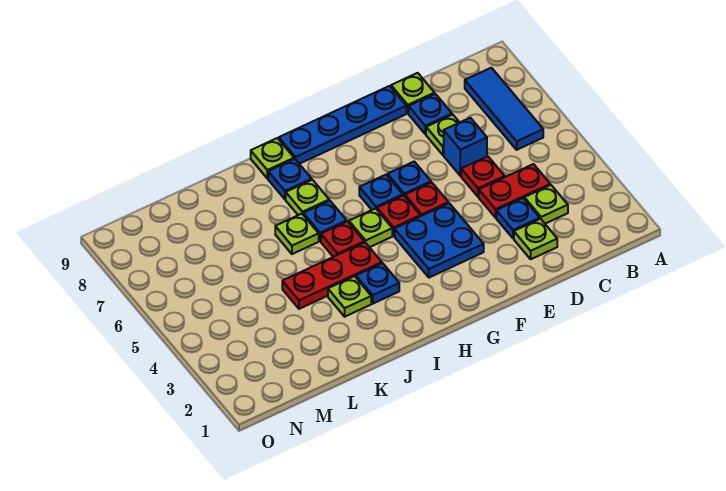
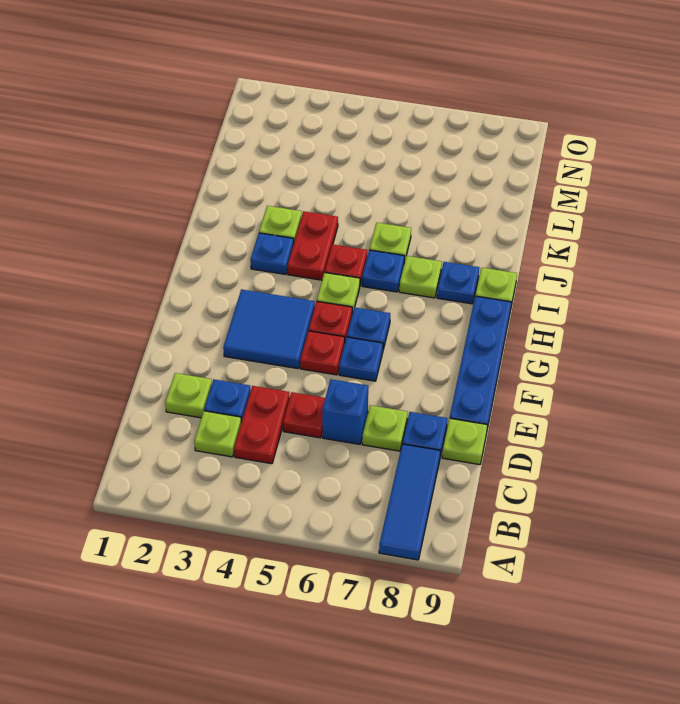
blue tile B6:B8 level 1 -> blue tile A8:C8 level 1
blue plate F3:G4 level 1 -> blue tile F3:G4 level 1
red plate I4:K4 level 1 -> red plate I4:J4 level 1

